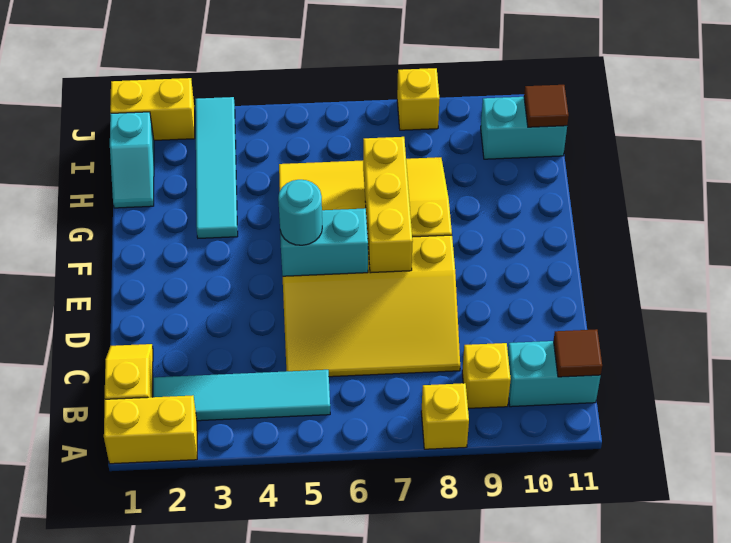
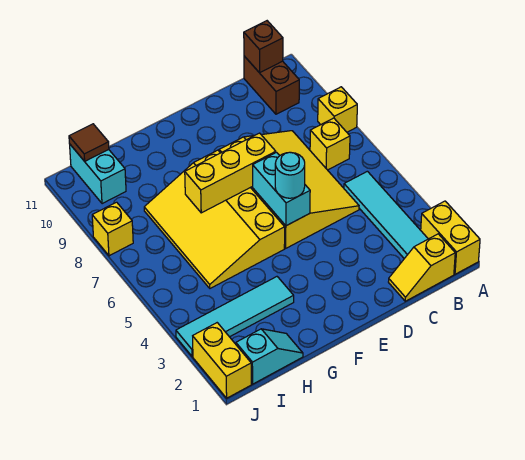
yellow brick B9 level 1 -> yellow brick B7 level 1
cyan brick B10:B11 level 1 -> brown brick B10:B11 level 1
brown tile B11 level 2 -> brown brick B11 level 2

